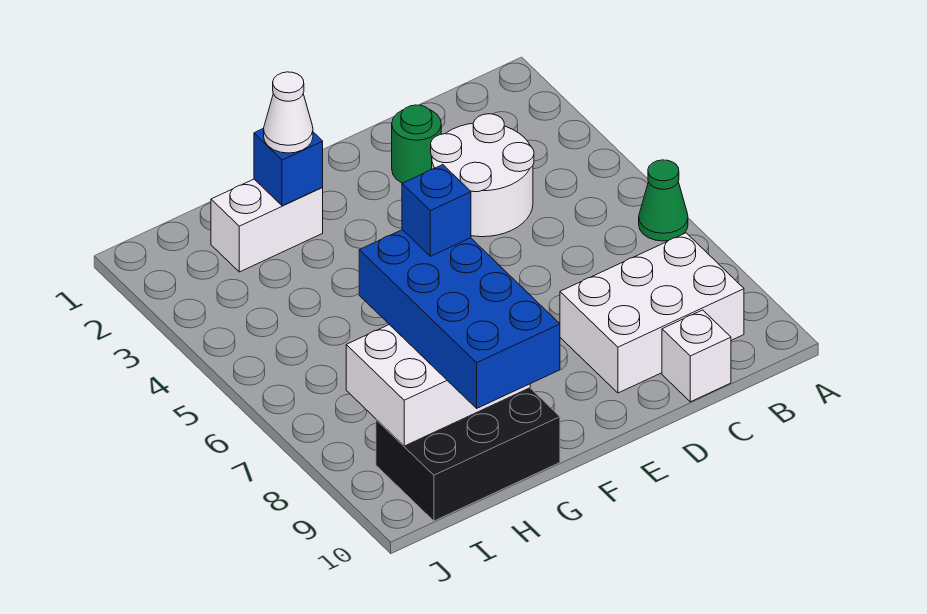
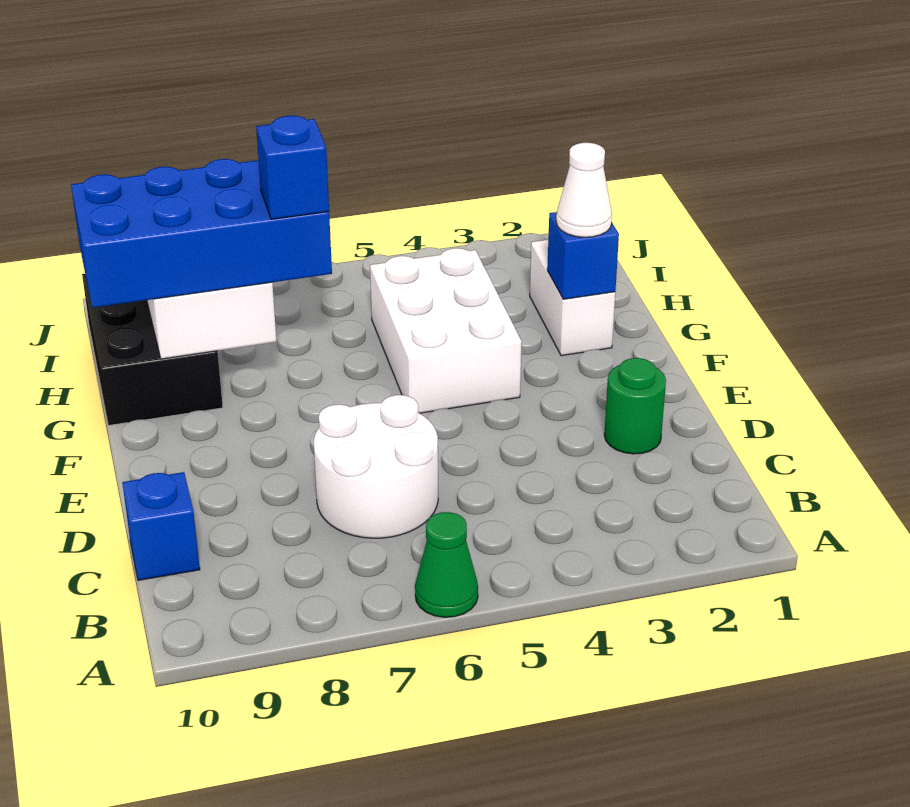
white brick B8:D9 level 1 -> white brick F4:H5 level 1
white round brick C3:D4 level 1 -> white round brick C6:D7 level 1
white brick C10 level 1 -> blue brick C10 level 1

